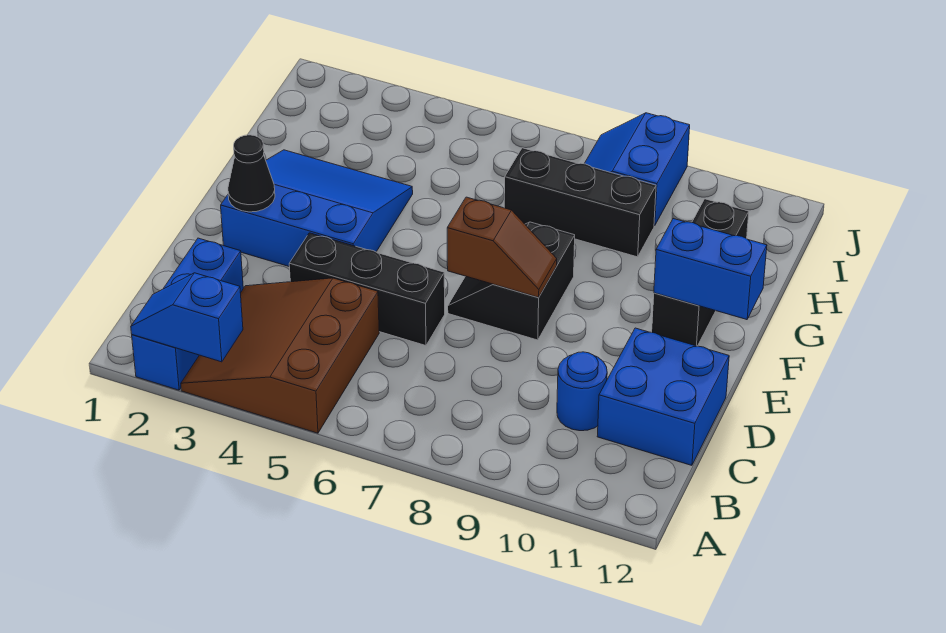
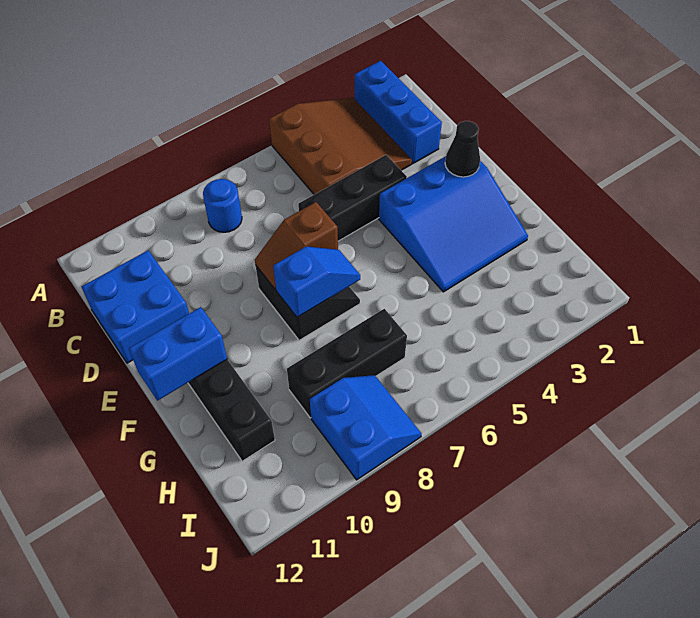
blue slope A2:A3 level 2 top 3 -> blue slope F7:F8 level 2 top 8
blue round brick C10 level 1 -> blue round brick B8 level 1

